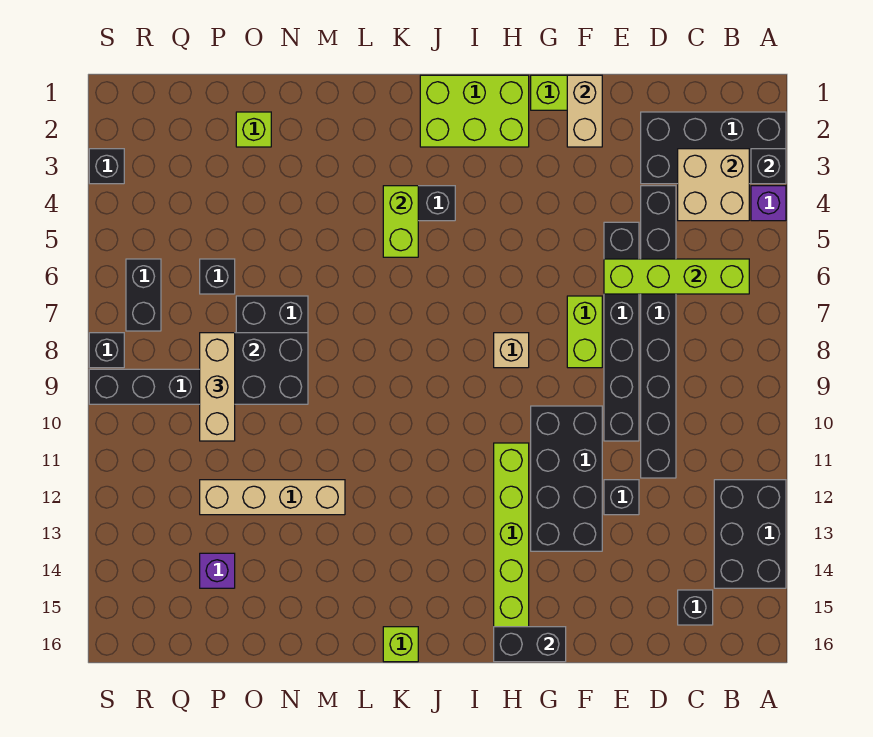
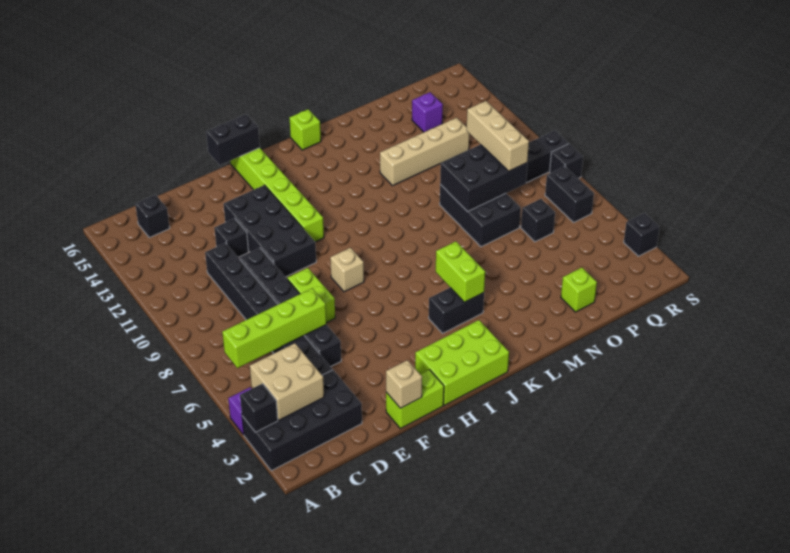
black brick A12:B14 level 1 -> none
tan brick F1:F2 level 2 -> tan brick F1 level 2

